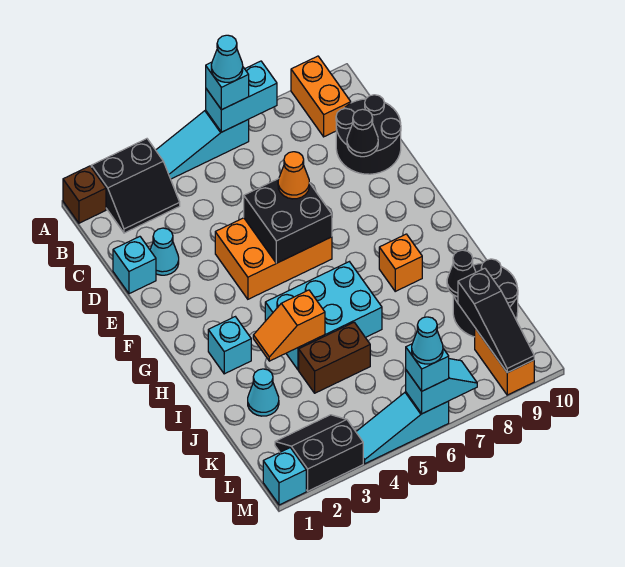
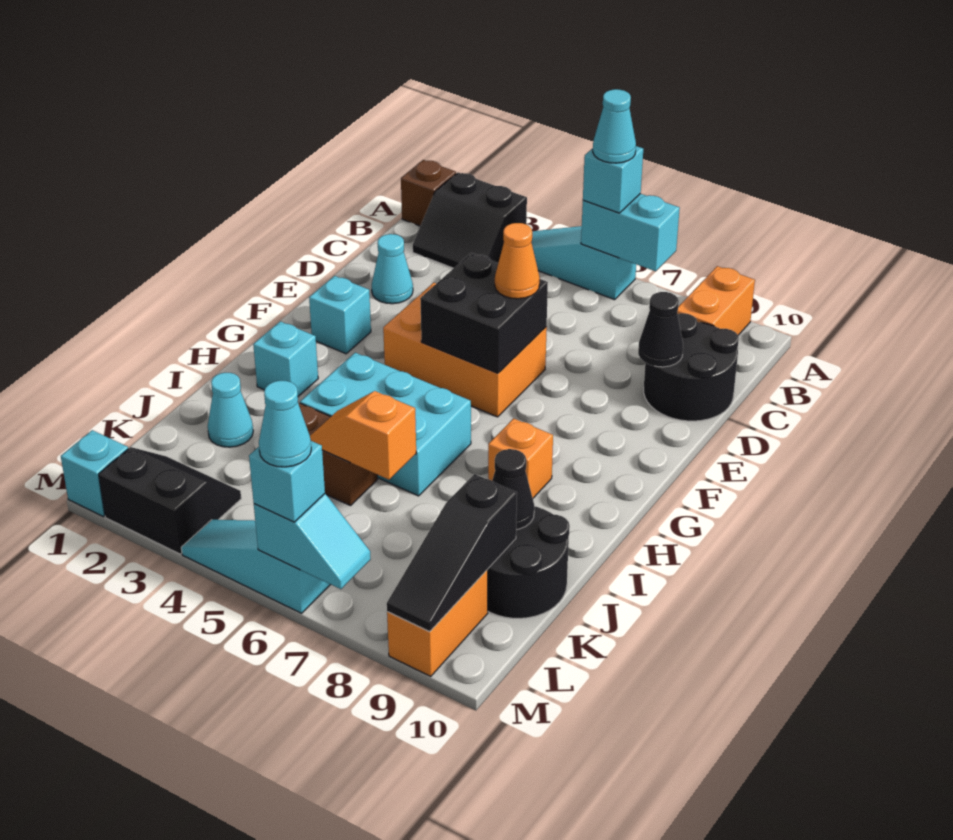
cyan brick D1 level 1 -> cyan brick F2 level 1
orange slope I3:I4 level 2 top 4 -> orange slope J5:J6 level 2 top 6

